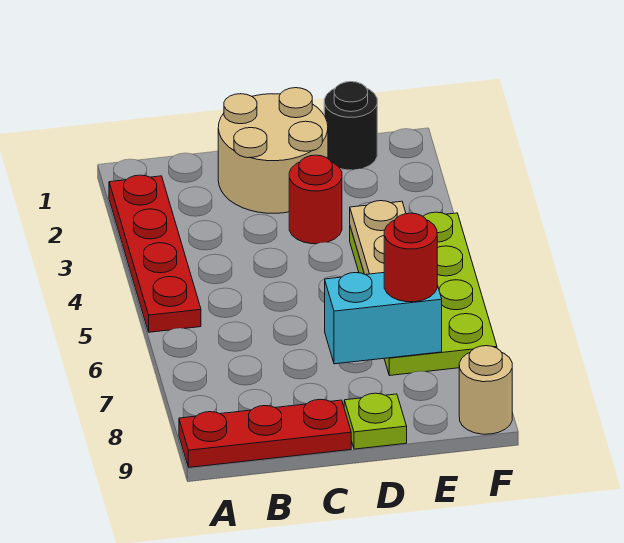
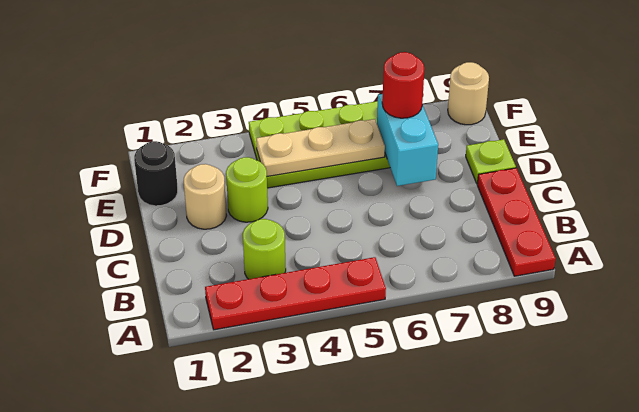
none -> lime round brick B3 level 1
tan round brick C1:D2 level 1 -> tan round brick D2 level 1
red round brick D3 level 1 -> lime round brick D3 level 1

